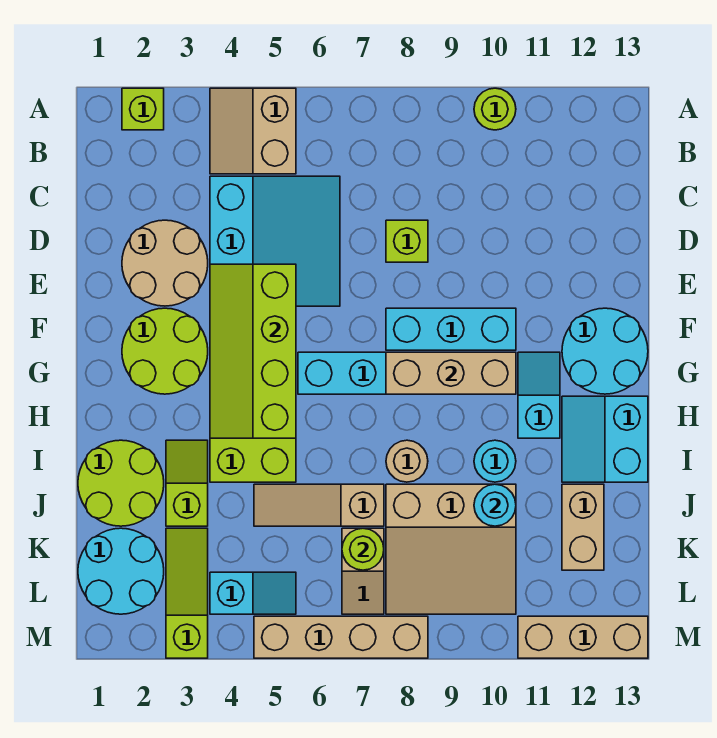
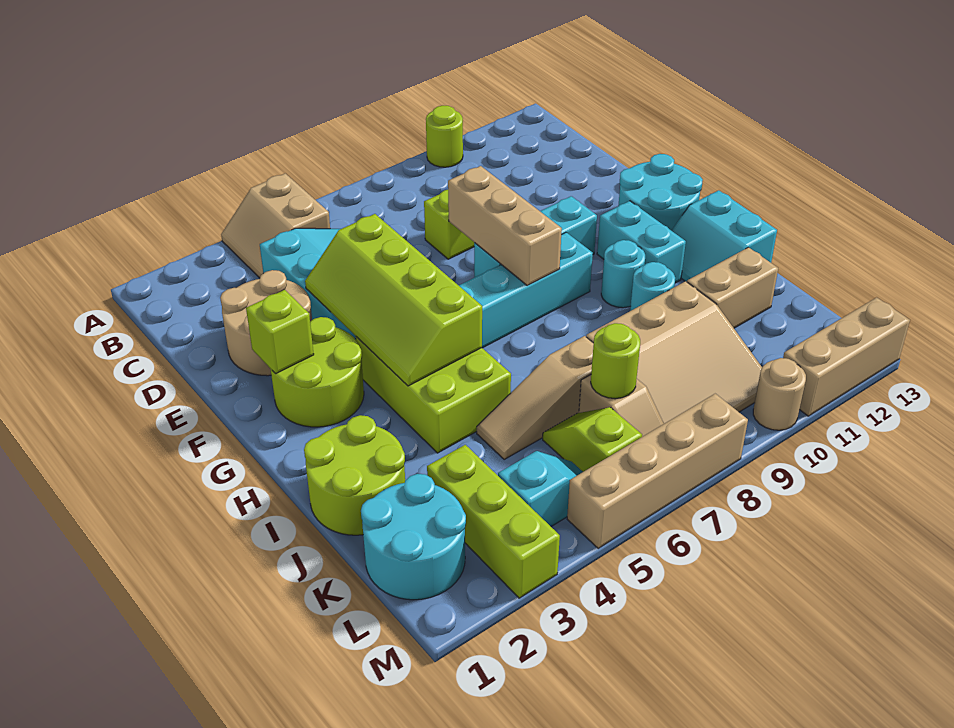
lime brick A2 level 1 -> lime brick F2 level 2
tan brick G8:G10 level 2 -> tan brick E8:G8 level 2
cyan slope G11:H11 level 1 top H -> cyan brick G11:H11 level 1
lime slope I3:J3 level 1 top J -> lime slope K6:L6 level 1 top L
tan round brick I8 level 1 -> tan round brick M10 level 1
cyan round brick J10 level 2 -> cyan round brick H10 level 1
tan brick J12:K12 level 1 -> tan brick J11:J12 level 1
lime slope K3:M3 level 1 top M -> lime brick K3:M3 level 1

